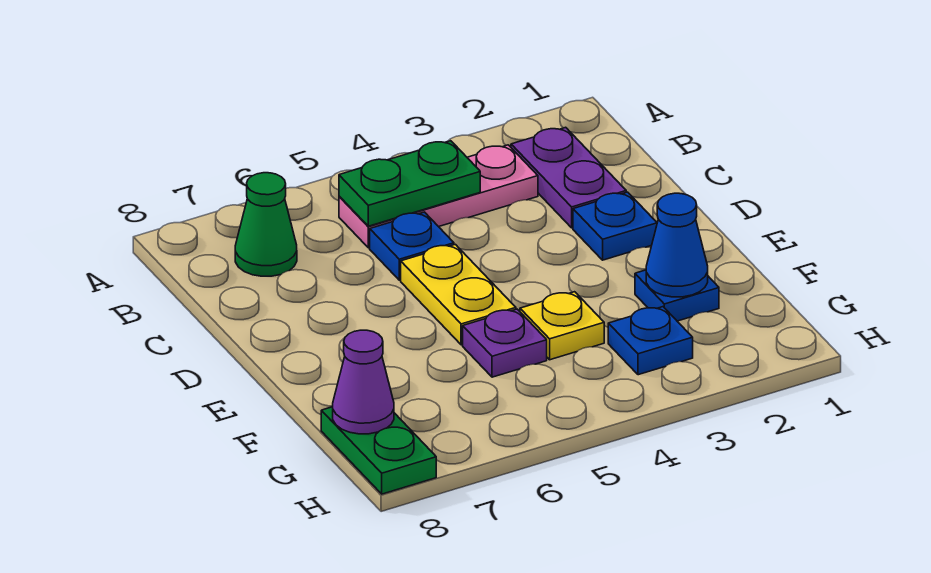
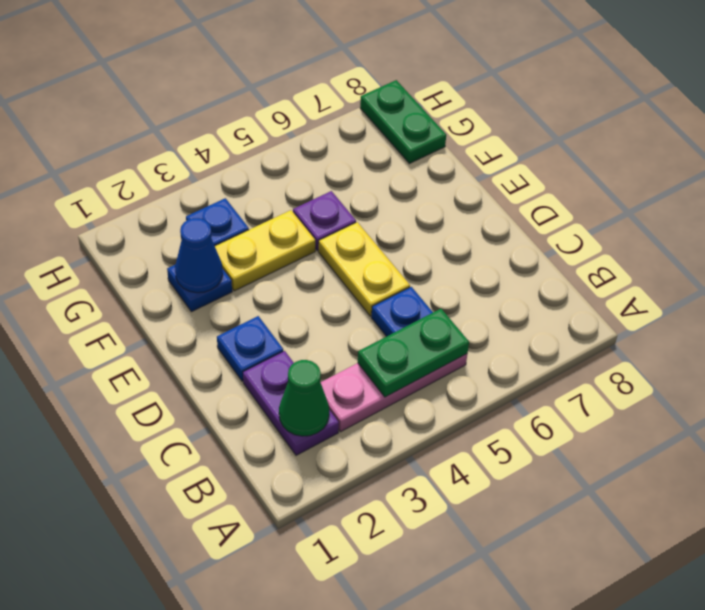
green cone B7 level 1 -> green cone B2 level 2
yellow plate F4 level 1 -> yellow plate F3:F4 level 1
purple cone G8 level 2 -> none

